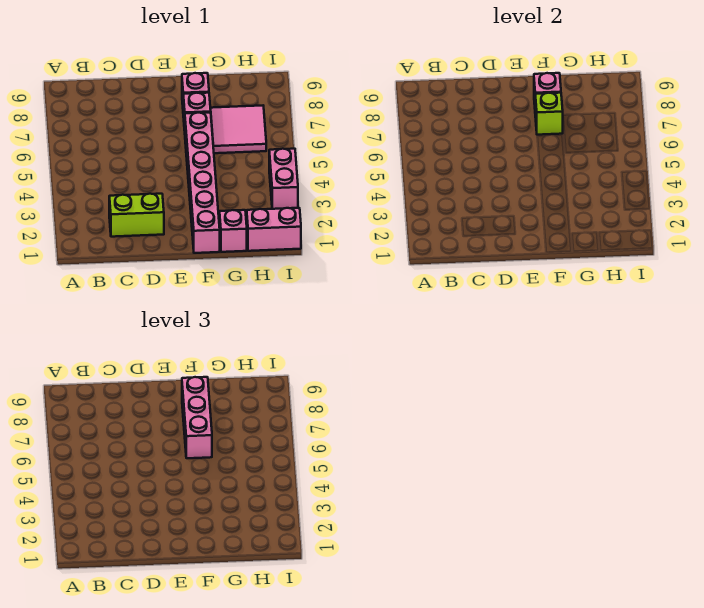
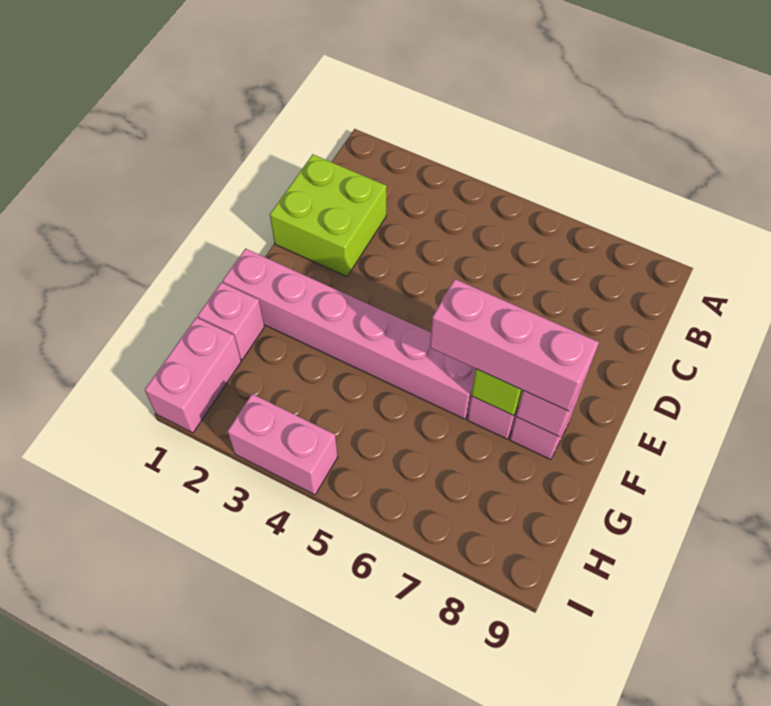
lime brick C2:D2 level 1 -> lime brick C1:D2 level 1
pink tile G6:H7 level 1 -> none

